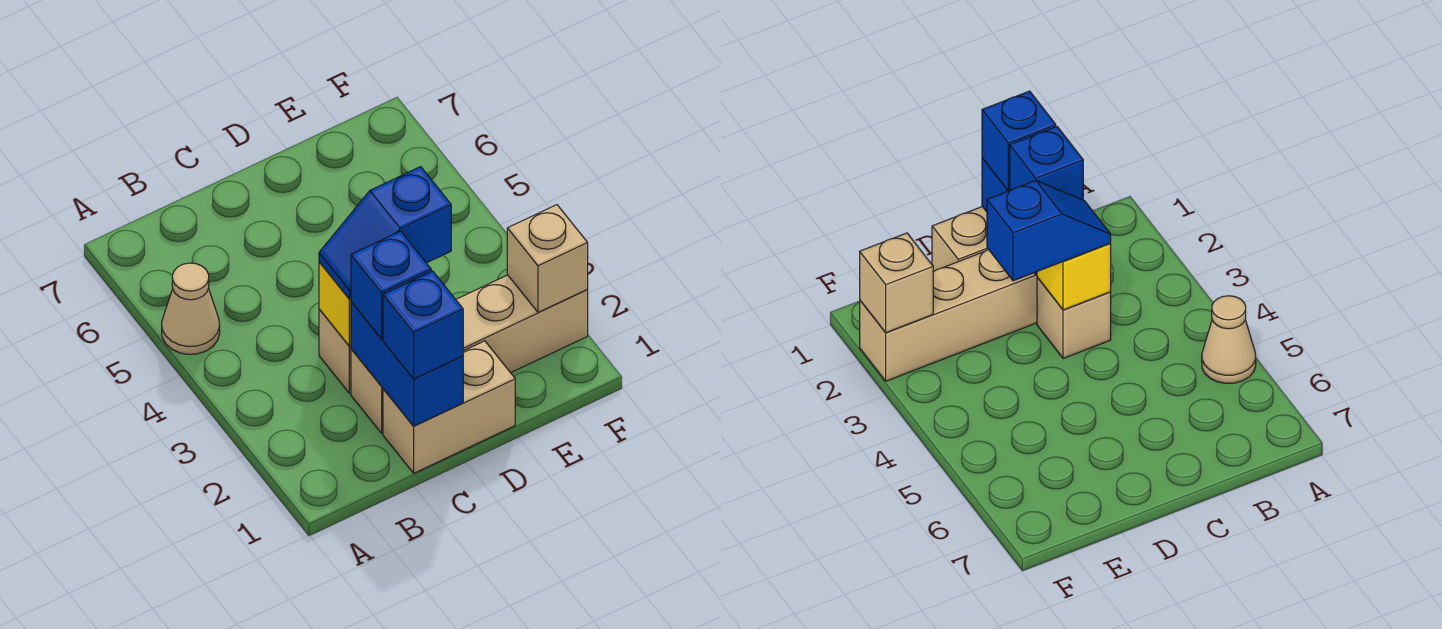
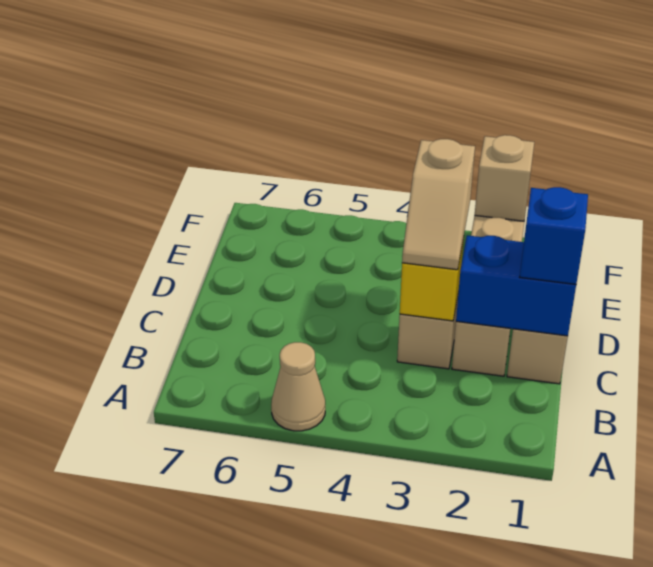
blue brick C2 level 3 -> none
blue slope C3:D3 level 3 top D -> tan slope C3:D3 level 3 top D

